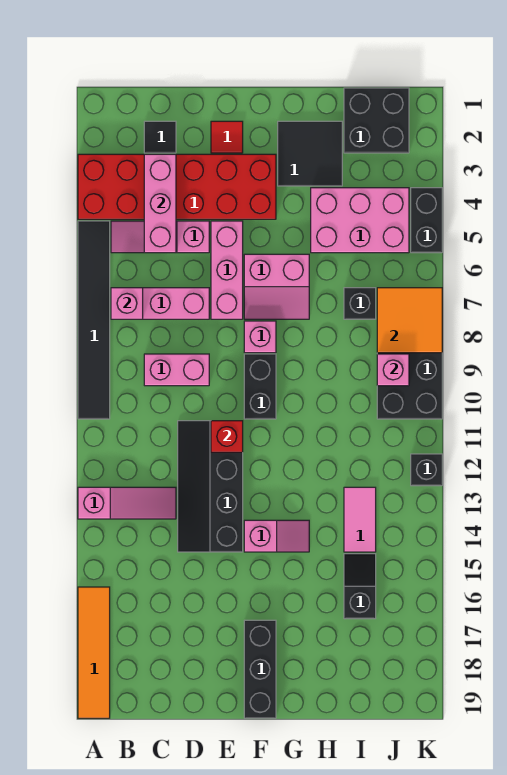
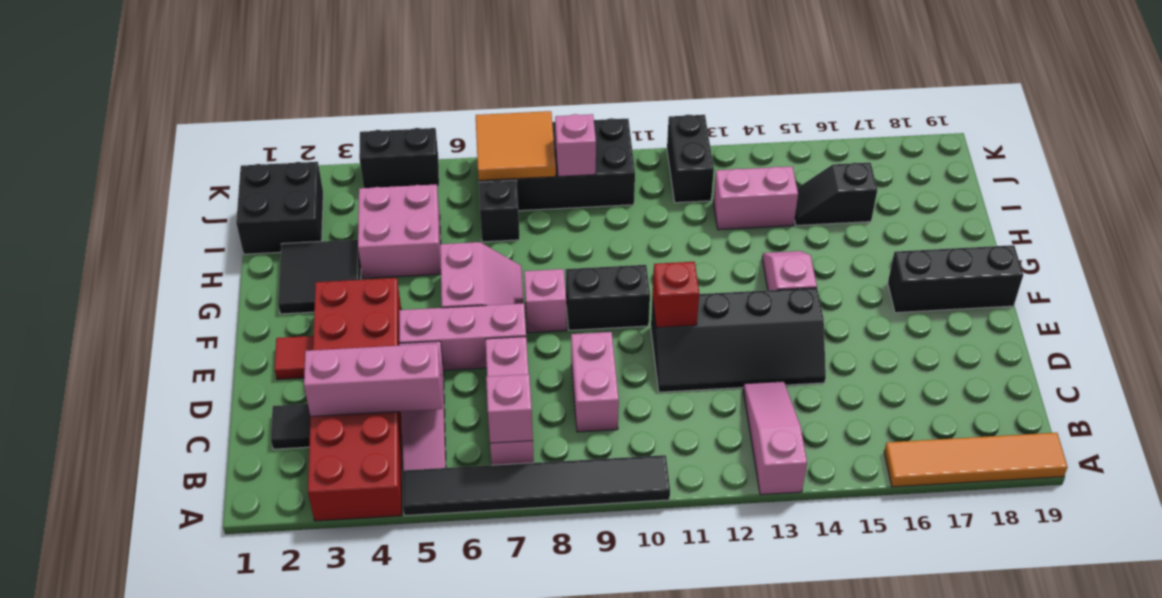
pink brick H4:J5 level 1 -> pink brick H4:I5 level 1
pink tile I13:I14 level 1 -> pink brick I13:I14 level 1
black brick K12 level 1 -> black brick J12:K12 level 1

